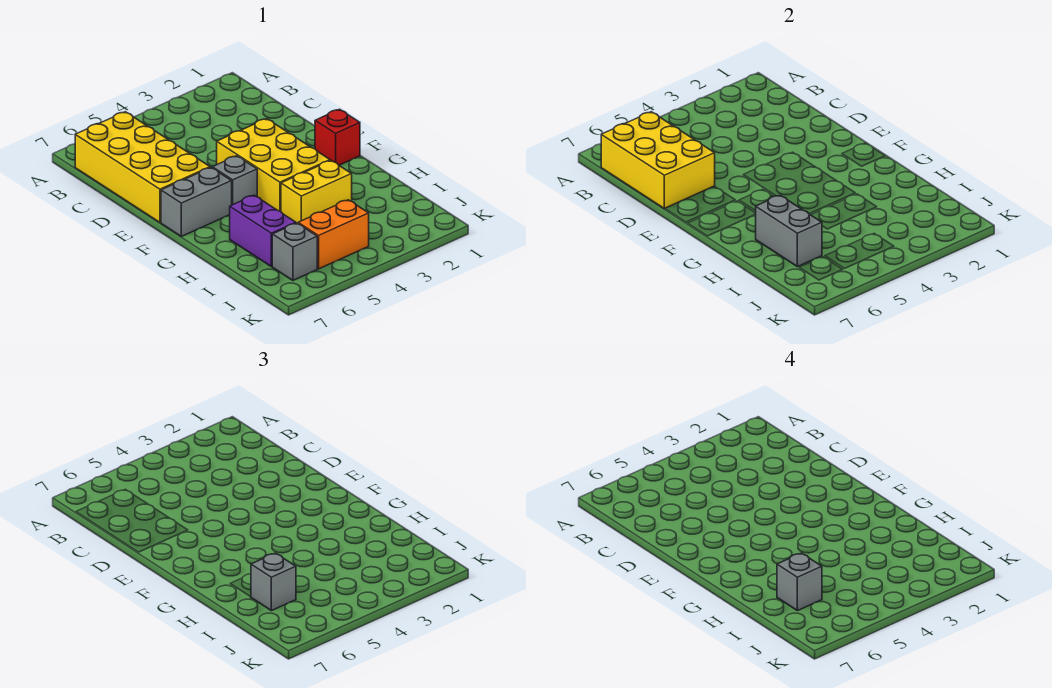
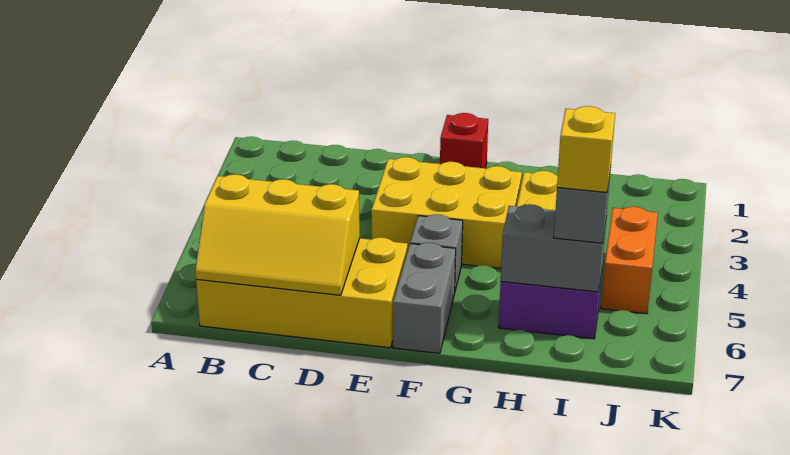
yellow brick B6:D7 level 2 -> yellow slope B6:D7 level 2 top 6
grey brick I6 level 4 -> yellow brick I6 level 4
grey brick J6 level 1 -> none

